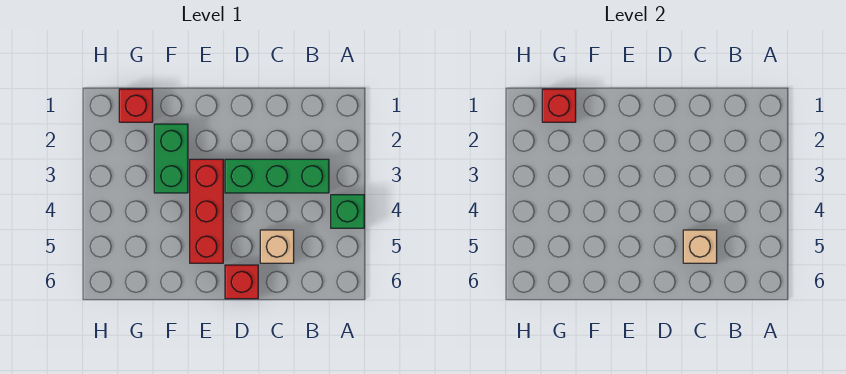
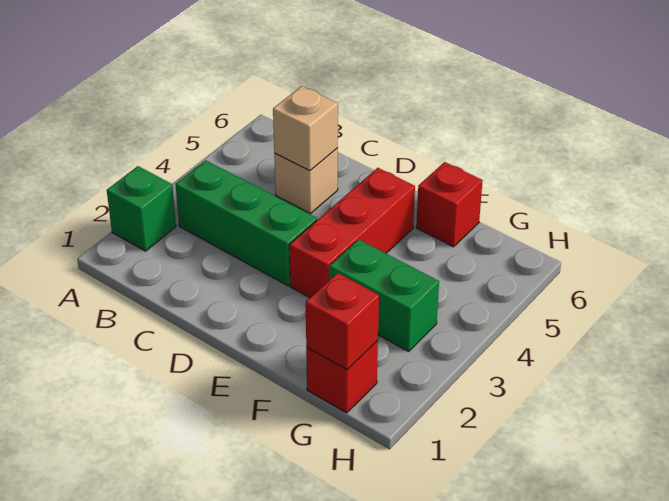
green brick A4 level 1 -> green brick A2 level 1
red brick D6 level 1 -> red brick F6 level 1
green brick F2:F3 level 1 -> green brick F3:G3 level 1

